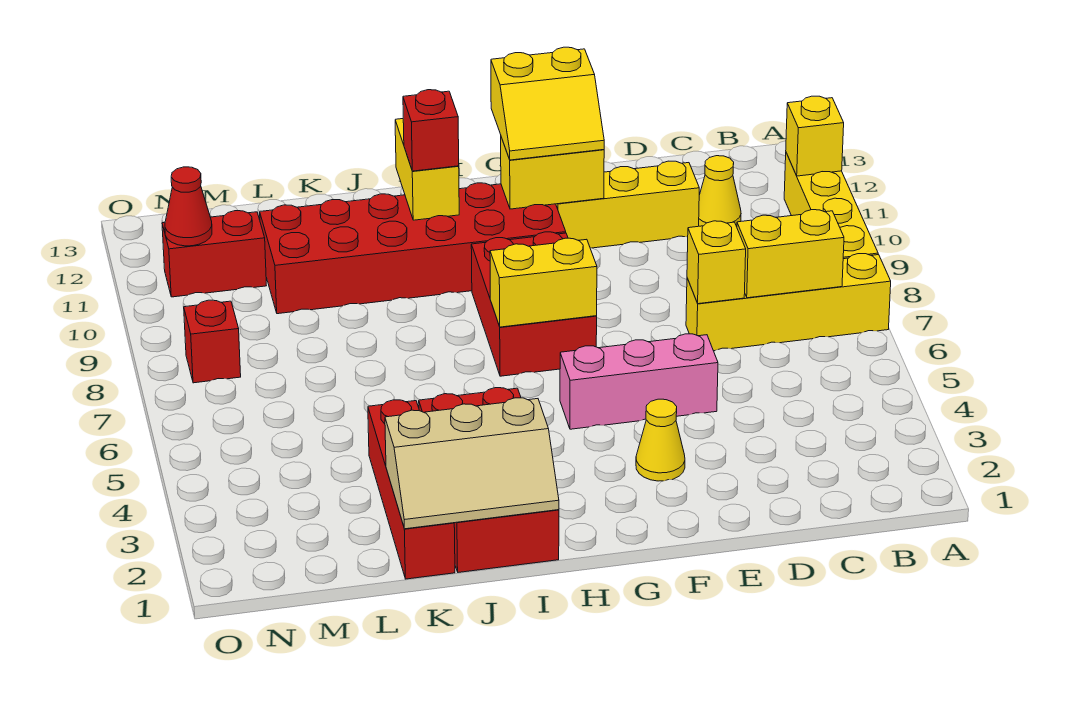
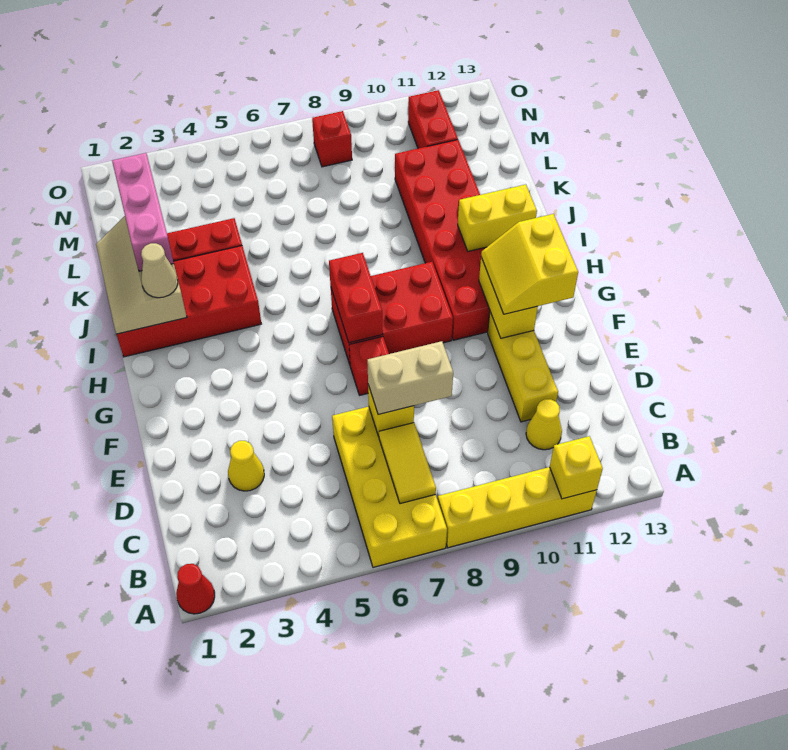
yellow brick A7:D7 level 1 -> yellow brick A6:D7 level 1
yellow brick B7:C7 level 2 -> yellow tile B7:C7 level 2
none -> tan brick D7:D8 level 3
pink brick E5:G5 level 1 -> pink brick J2:L2 level 3
yellow cone F3 level 1 -> yellow cone D3 level 1
yellow brick G7:H7 level 2 -> red brick G7:H7 level 2
none -> tan cone I2 level 3
red brick I11 level 3 -> red brick F7 level 1
red cone N11 level 2 -> red cone A1 level 1

